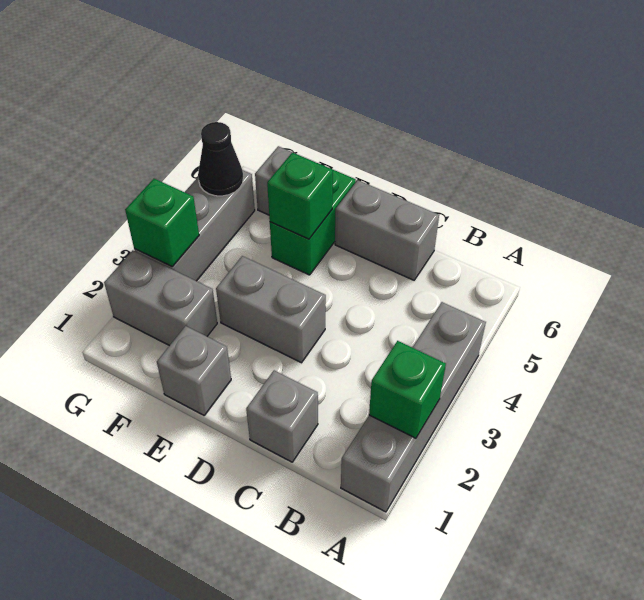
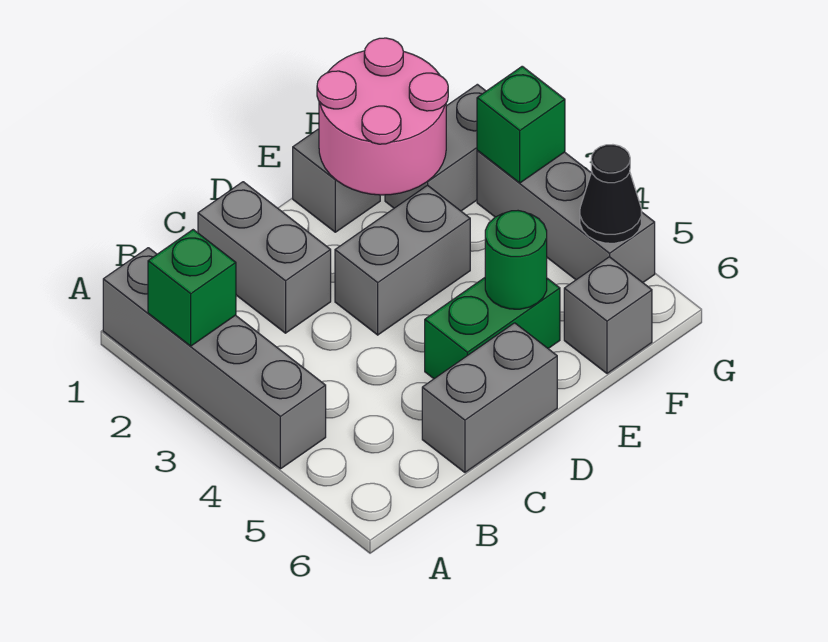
grey brick C1 level 1 -> grey brick C1:C2 level 1
none -> pink round brick E1:F2 level 2
green brick E5:E6 level 1 -> green brick D5:E5 level 1
green brick E5 level 2 -> green round brick E5 level 2

